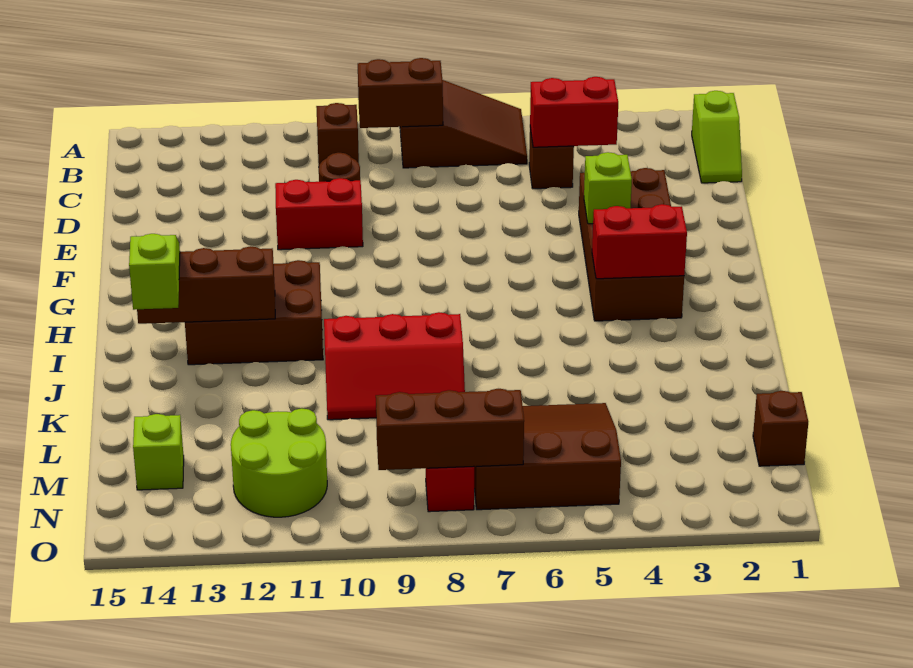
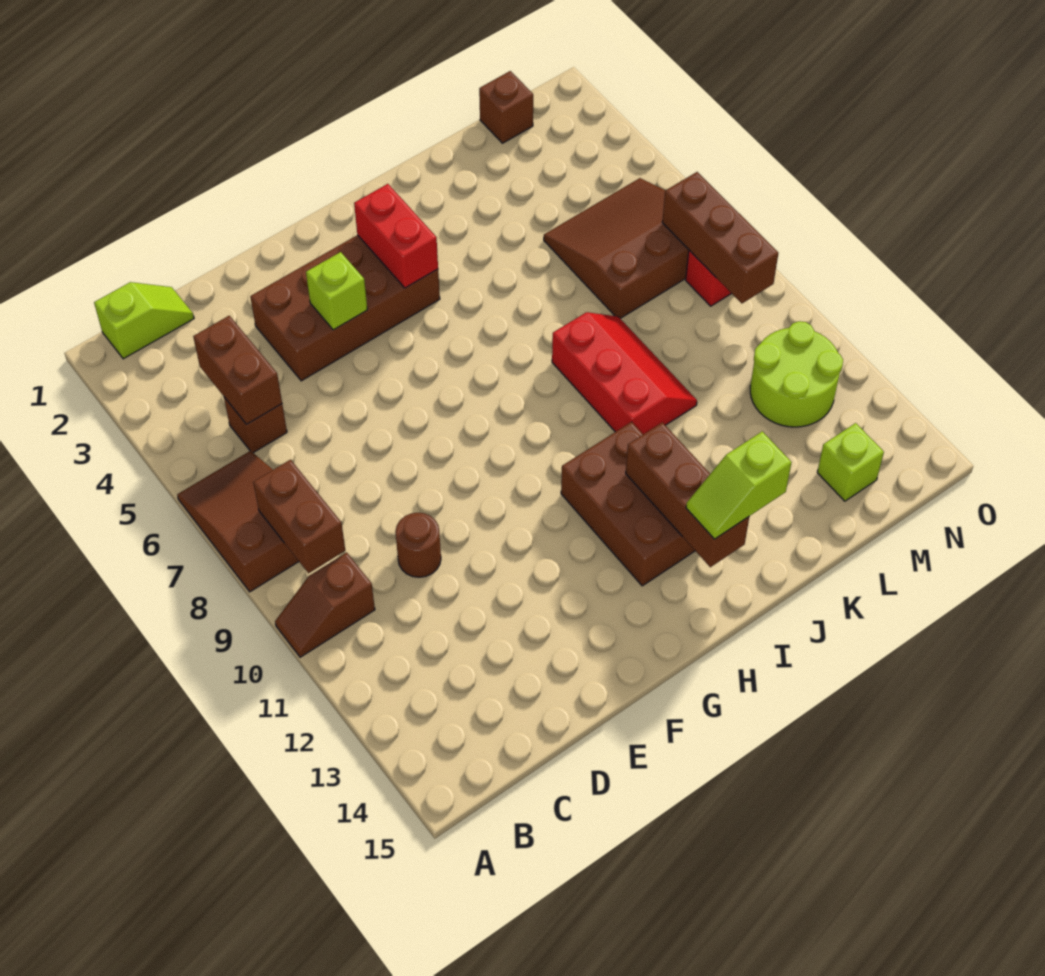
red brick C4:C5 level 2 -> brown brick C4:C5 level 2
red brick E10:E11 level 1 -> none
brown slope L5:N7 level 1 top N -> brown slope L5:N7 level 1 top 7

